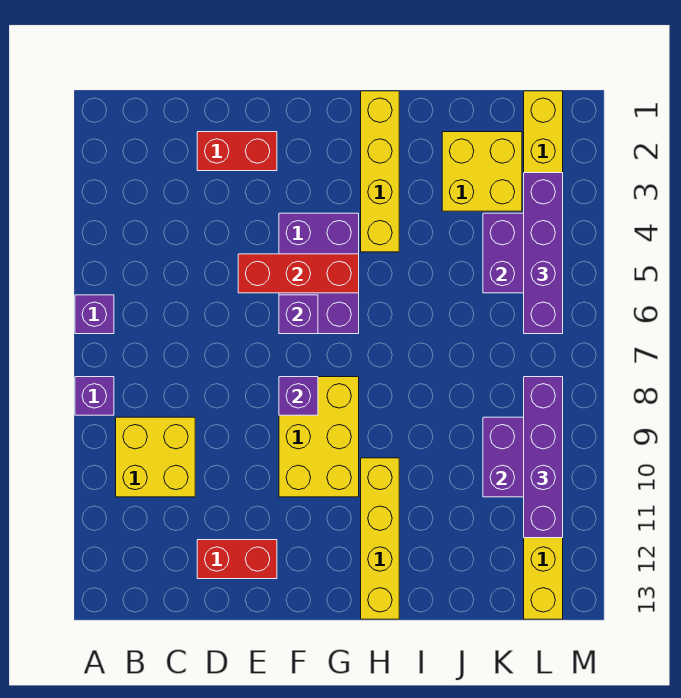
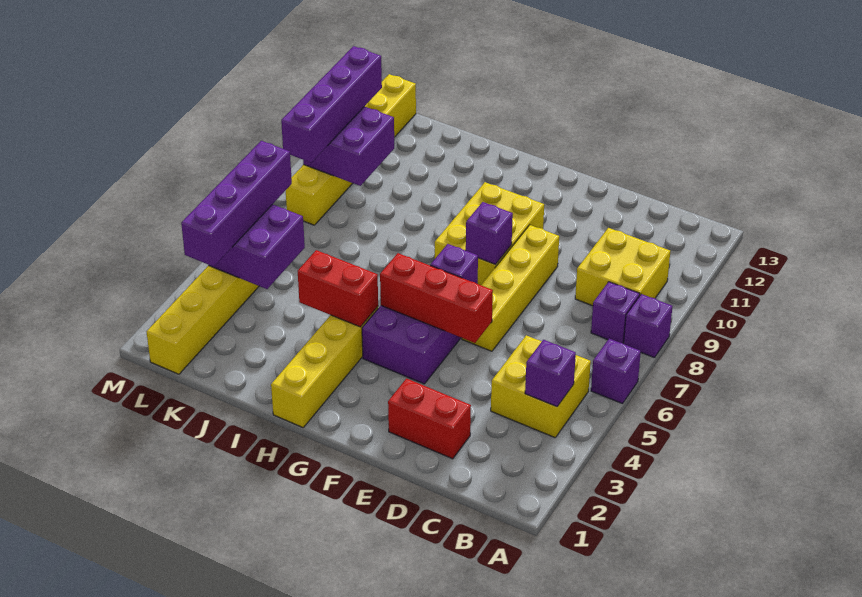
none -> purple brick B4 level 2
none -> purple brick B8 level 1
red brick D12:E12 level 1 -> red brick H4:I4 level 2
yellow brick H10:H13 level 1 -> yellow brick E6:E9 level 1
yellow brick J2:K3 level 1 -> yellow brick B4:C5 level 1

